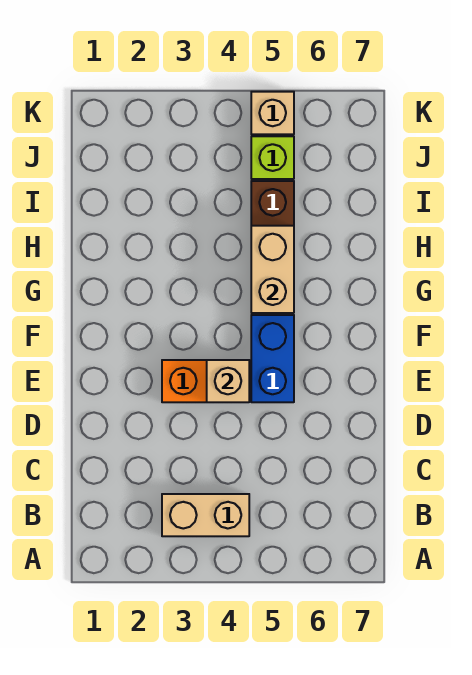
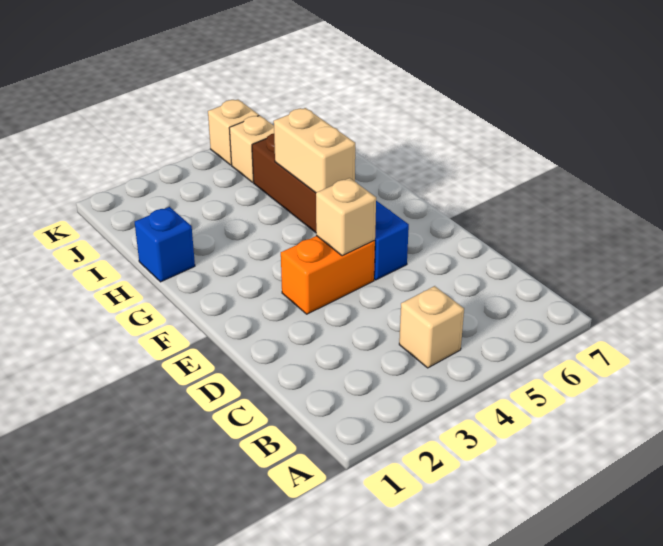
tan brick B3:B4 level 1 -> tan brick B4 level 1
none -> blue brick H1 level 1
lime brick J5 level 1 -> tan brick J5 level 1

